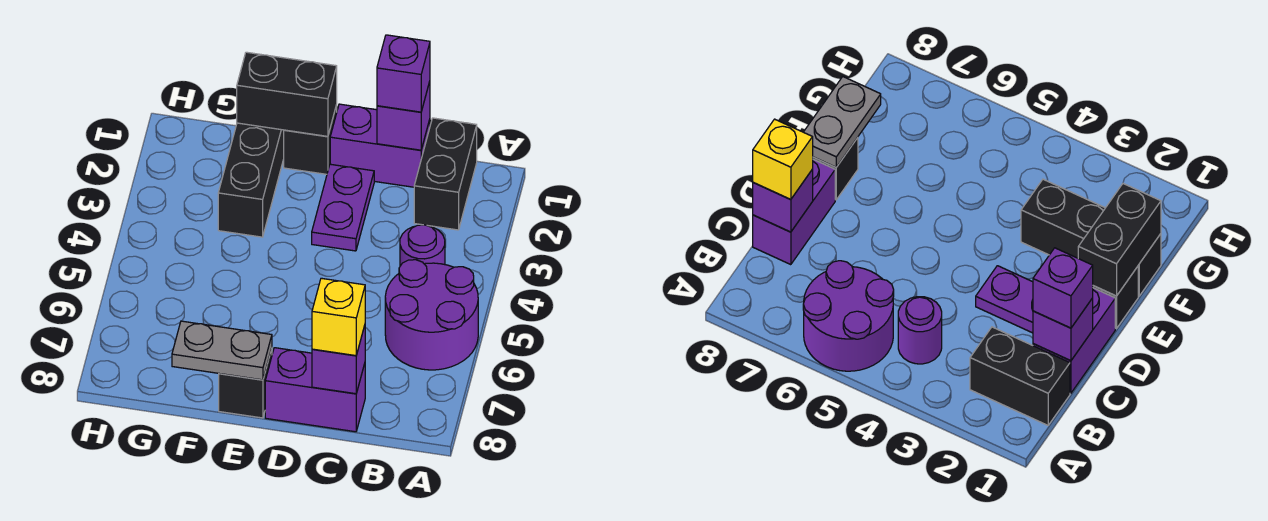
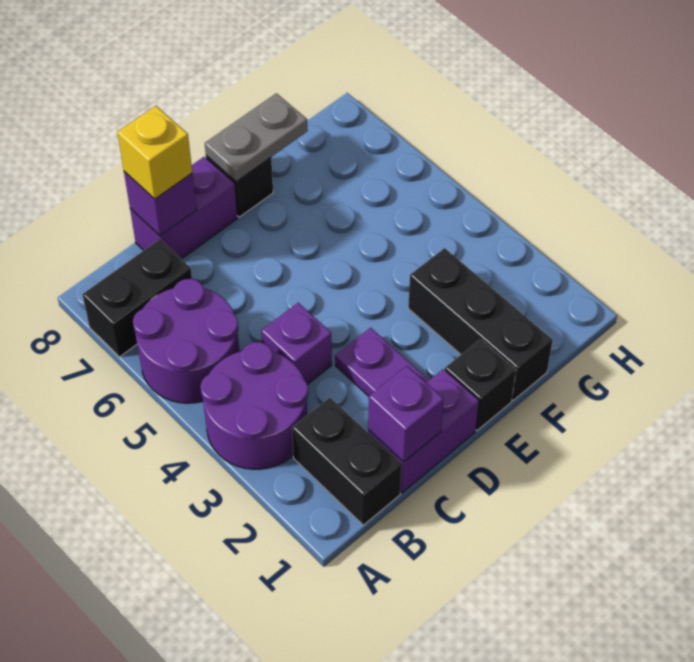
purple round brick B4 level 1 -> purple round brick A3:B4 level 1
purple brick C1 level 3 -> purple brick C4 level 1
black brick E1:F1 level 2 -> black brick A7:B7 level 1

